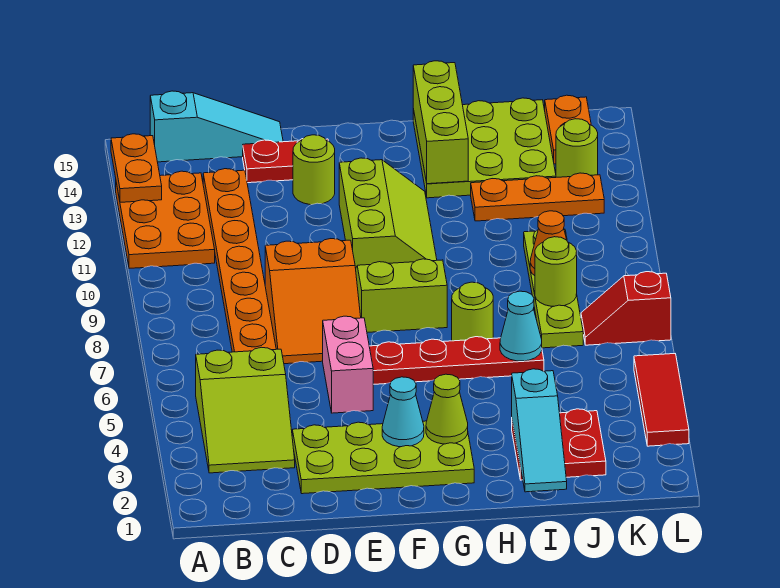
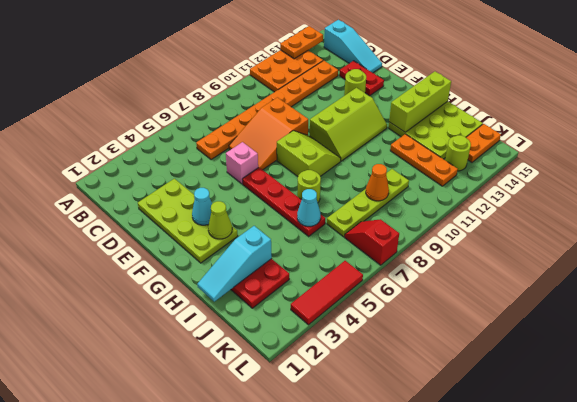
lime slope B3:C5 level 1 top 5 -> none
pink brick E5:E6 level 1 -> pink brick E6 level 1
lime round brick J8 level 2 -> none

